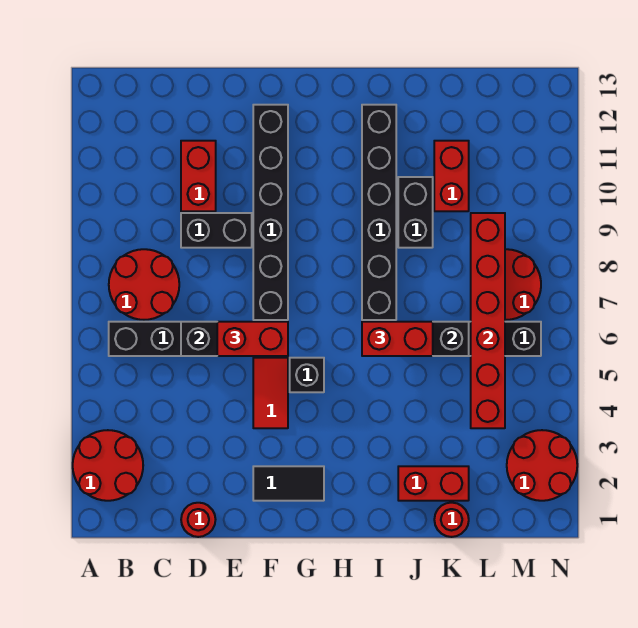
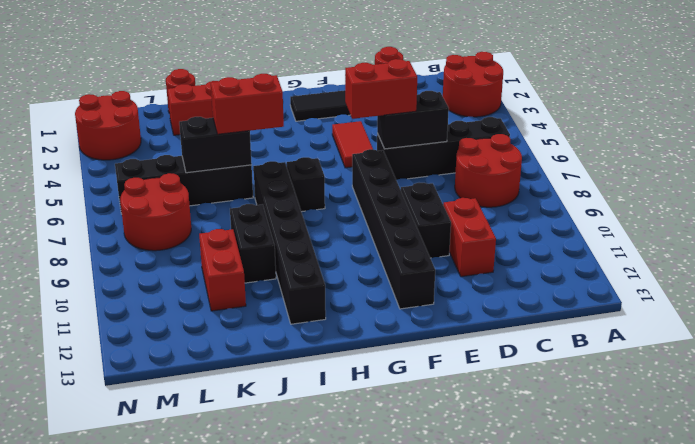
black brick D9:E9 level 1 -> black brick E9:E10 level 1
black brick G5 level 1 -> black brick H7 level 1
red brick L4:L9 level 2 -> none

